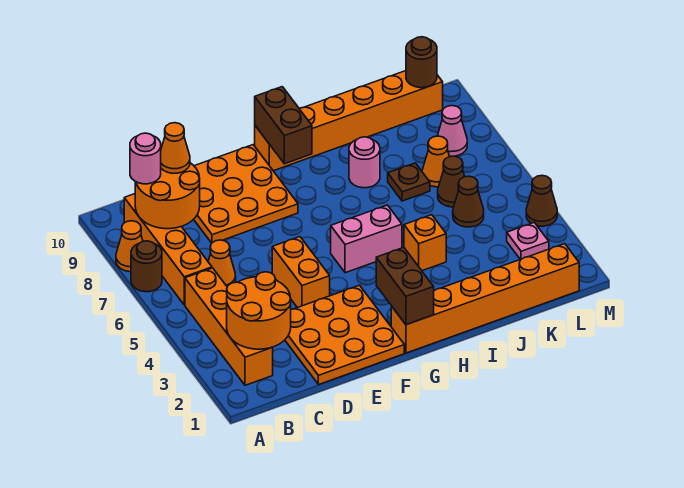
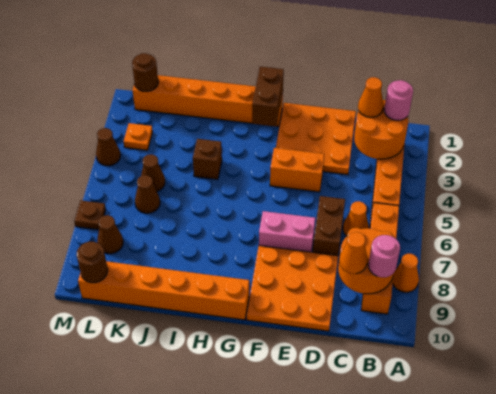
brown round brick A7 level 1 -> brown round brick L1 level 2
orange brick E4:E5 level 1 -> orange brick E4:F4 level 1
pink brick G5:H5 level 1 -> pink brick E7:F7 level 1
brown brick G9:G10 level 2 -> brown brick D6:D7 level 1
orange brick I4 level 1 -> brown brick I4 level 1
pink round brick I8 level 1 -> pink round brick B2 level 3
brown plate J7 level 1 -> brown plate M7 level 1
orange cone K7 level 1 -> orange cone C2 level 3
pink plate L3 level 1 -> orange plate L3 level 1
pink cone L8 level 1 -> brown cone L8 level 1

